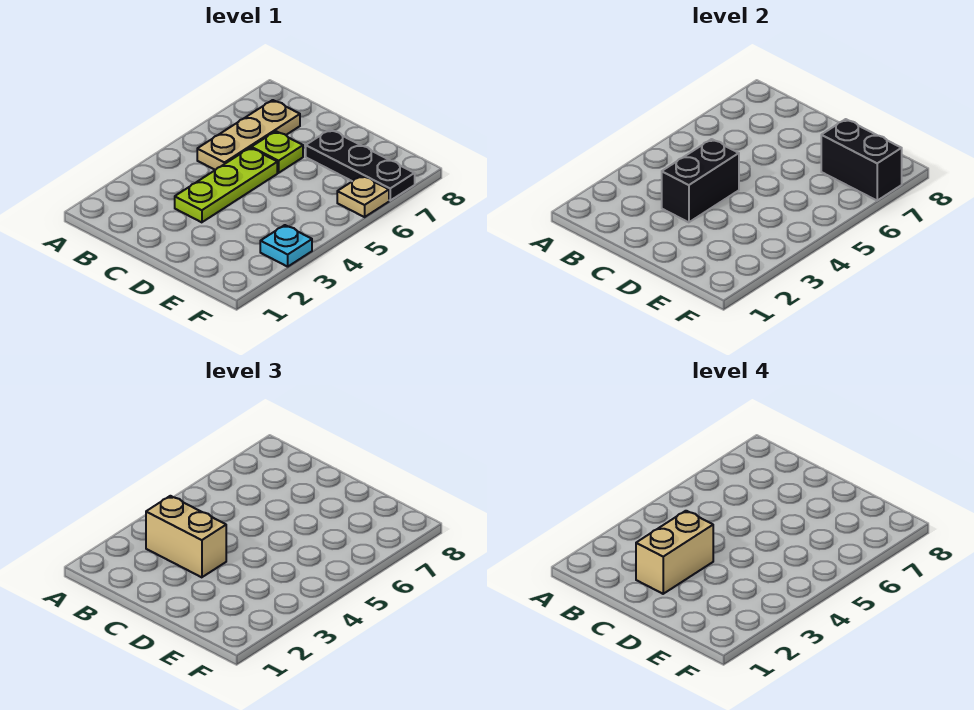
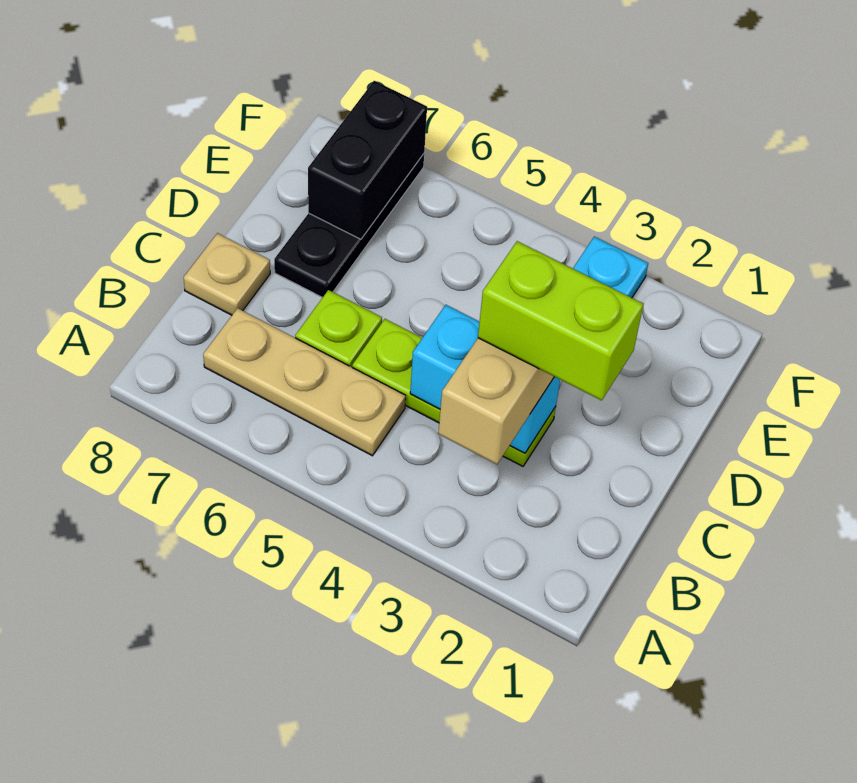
tan brick C2:C3 level 4 -> lime brick C2:C3 level 4
black brick C3:C4 level 2 -> cyan brick C3:C4 level 2
tan plate F6 level 1 -> tan plate C8 level 1

